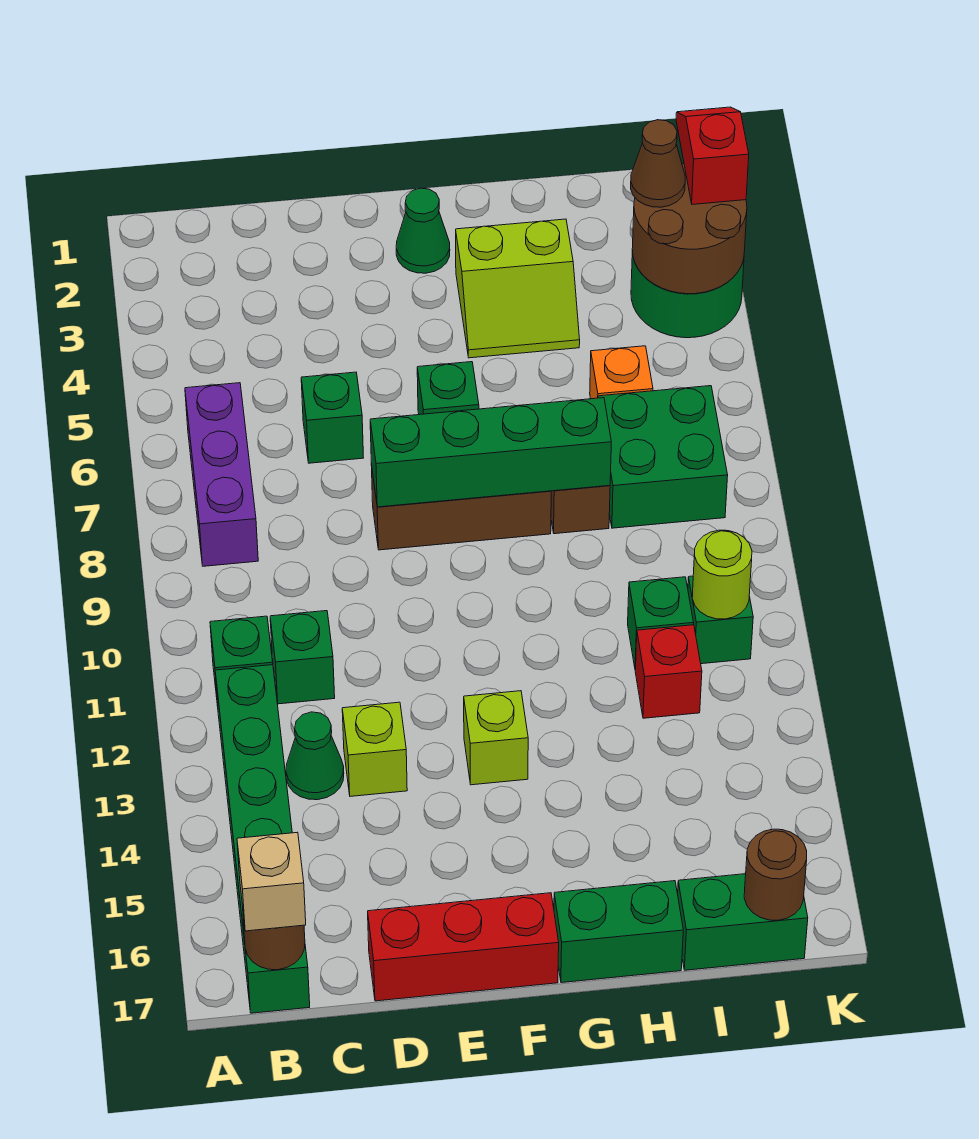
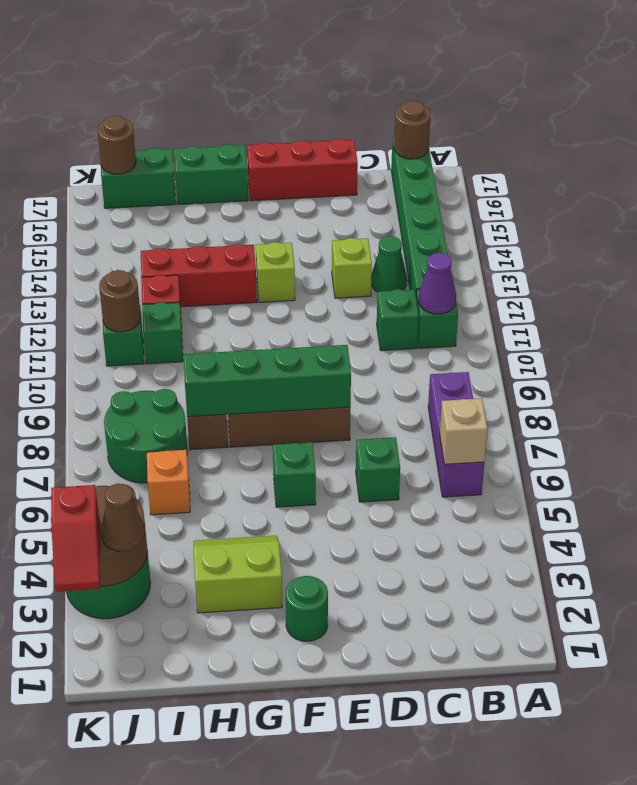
none -> purple cone B11 level 2
tan brick B17 level 3 -> tan brick B6 level 2
green cone F2 level 1 -> green round brick F2 level 1
none -> red brick G13:I13 level 1
green brick I7:J8 level 1 -> green round brick I7:J8 level 1
lime round brick J11 level 2 -> brown round brick J11 level 2

